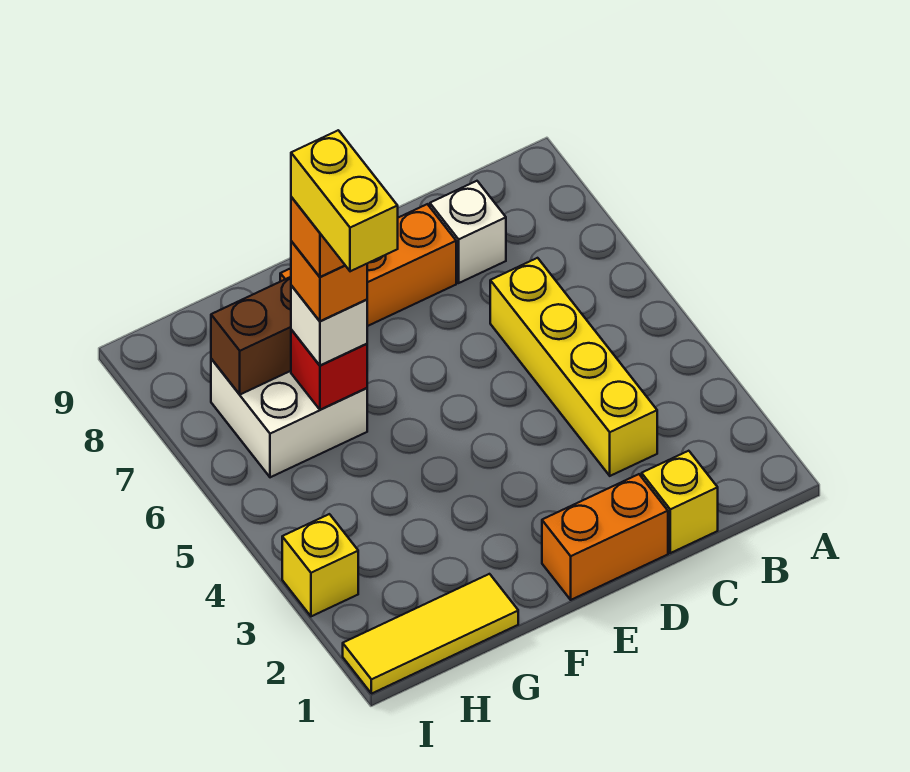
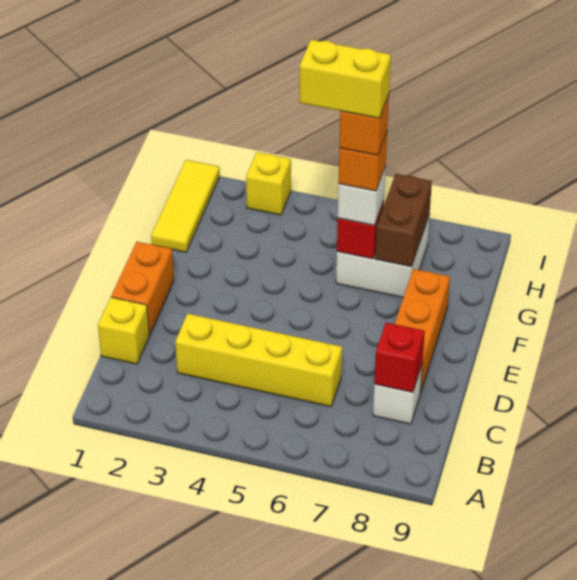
none -> red brick C8 level 2

